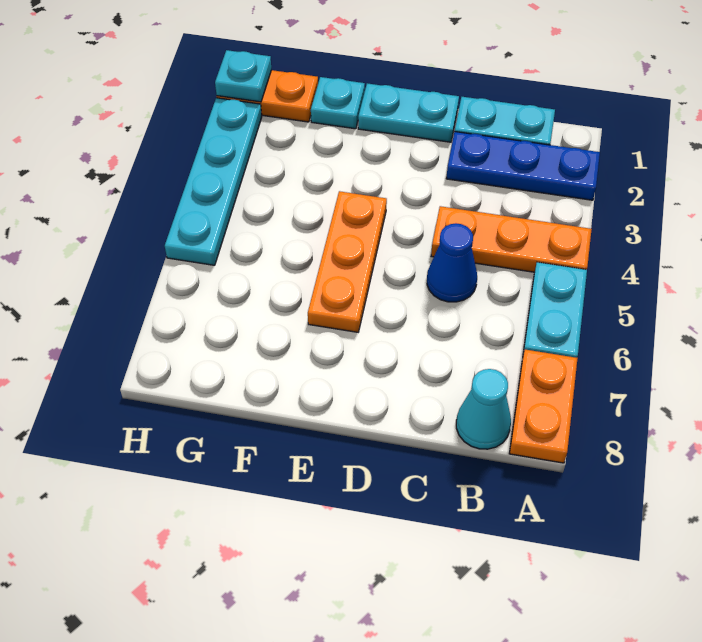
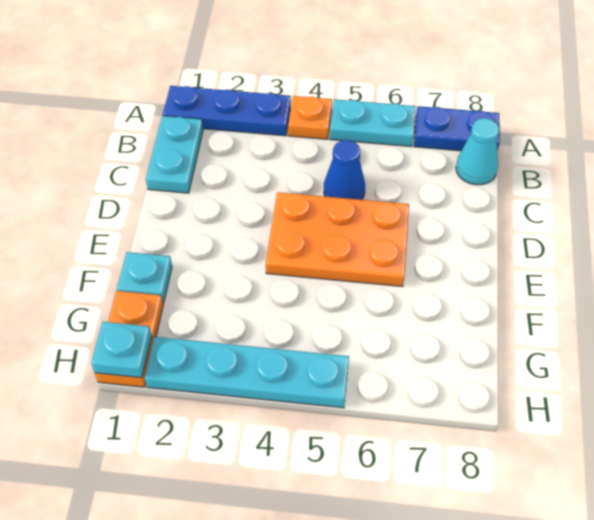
blue plate A2:C2 level 1 -> blue plate A1:A3 level 1
orange plate A4:C4 level 1 -> orange plate A4 level 1
orange plate A7:A8 level 1 -> blue plate A7:A8 level 1
cyan plate D1:E1 level 1 -> none
orange plate E4:E6 level 1 -> orange plate D4:E6 level 1

